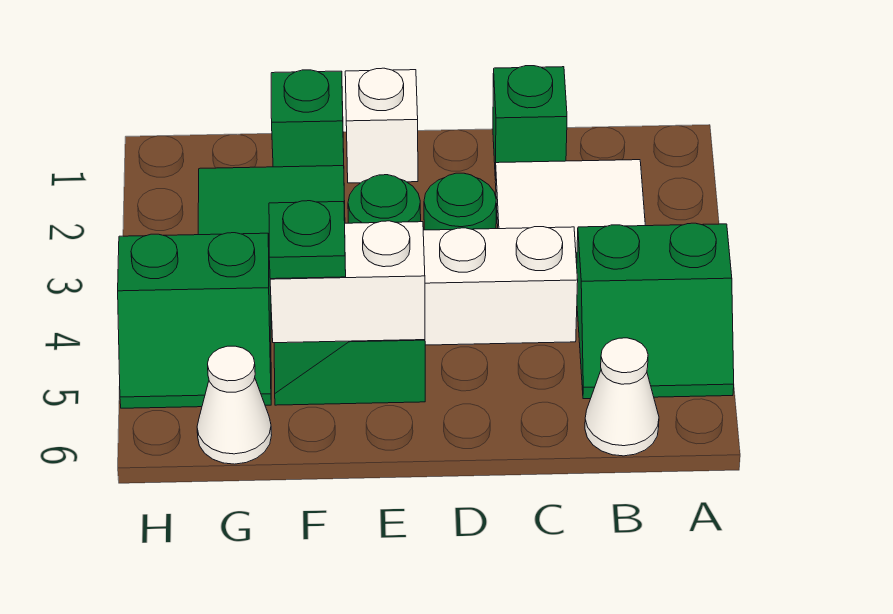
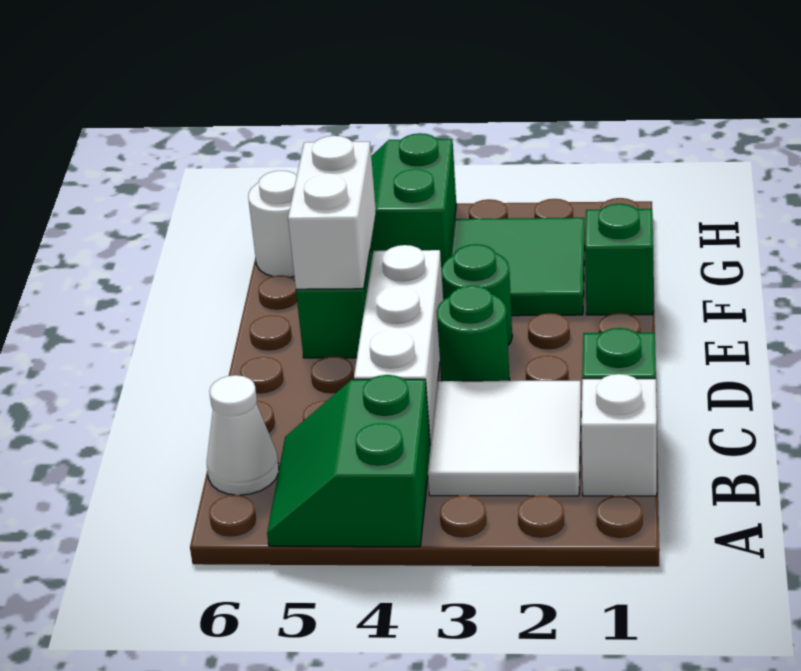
white brick E1 level 1 -> white brick B1 level 1
green plate F5 level 3 -> none
white cone G6 level 1 -> white round brick G6 level 1

